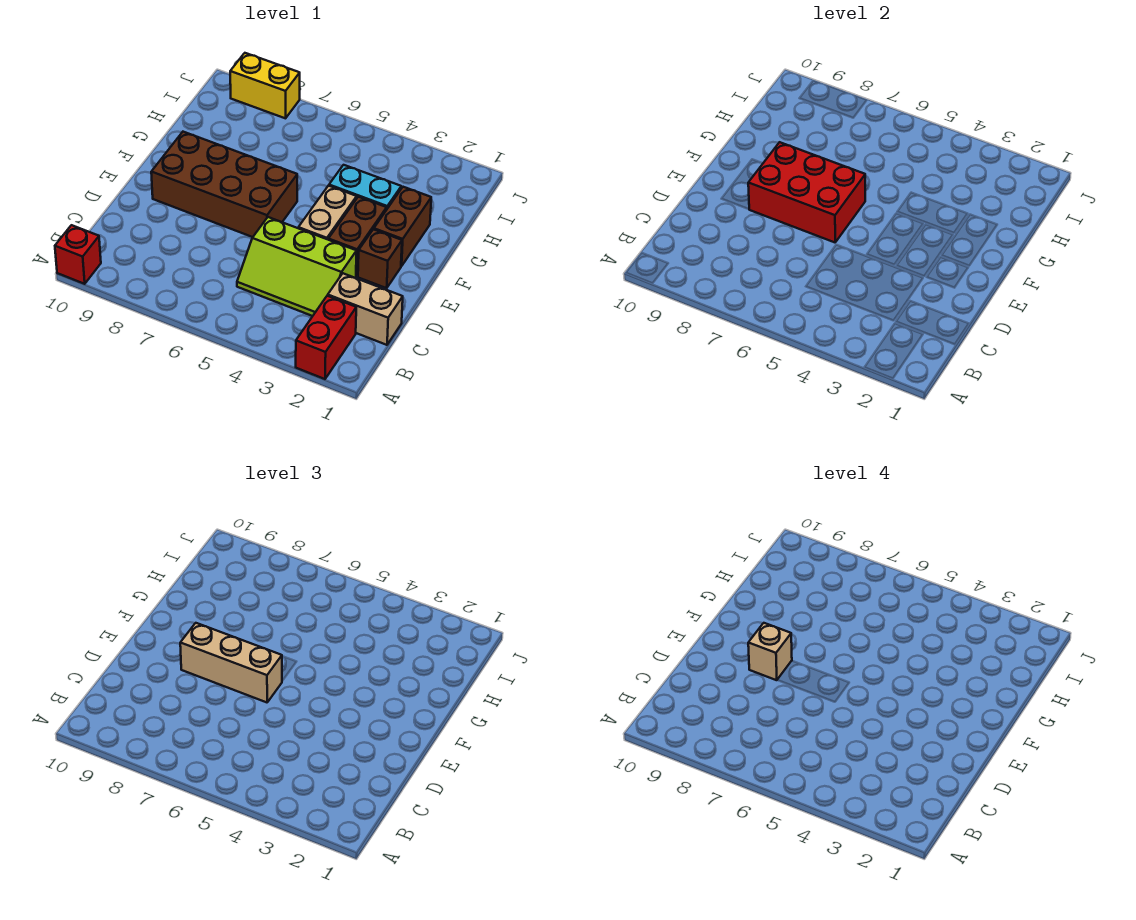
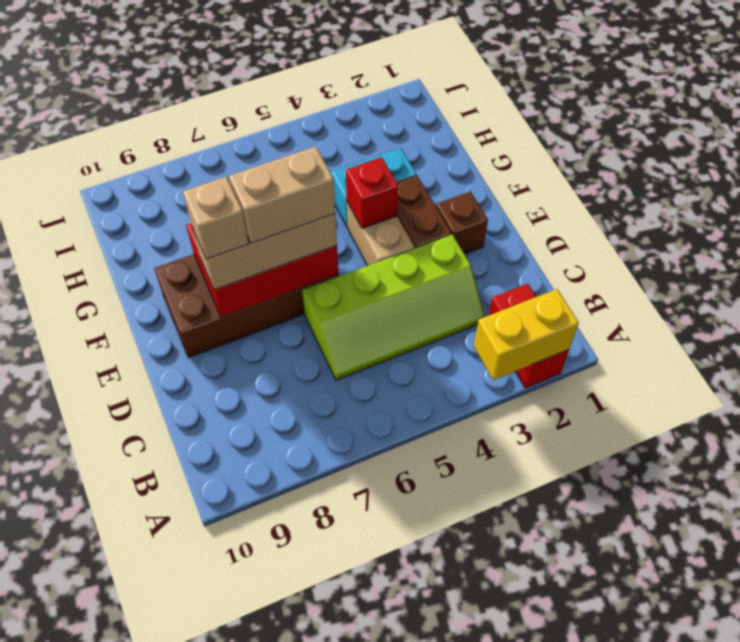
red brick A10 level 1 -> red brick F4 level 2
tan brick C1:C2 level 1 -> tan brick E6:E7 level 4
lime slope C3:D5 level 1 top D -> lime slope C3:D6 level 1 top D
brown brick F2:G2 level 1 -> none
yellow brick J8:J9 level 1 -> yellow brick A2:A3 level 2

